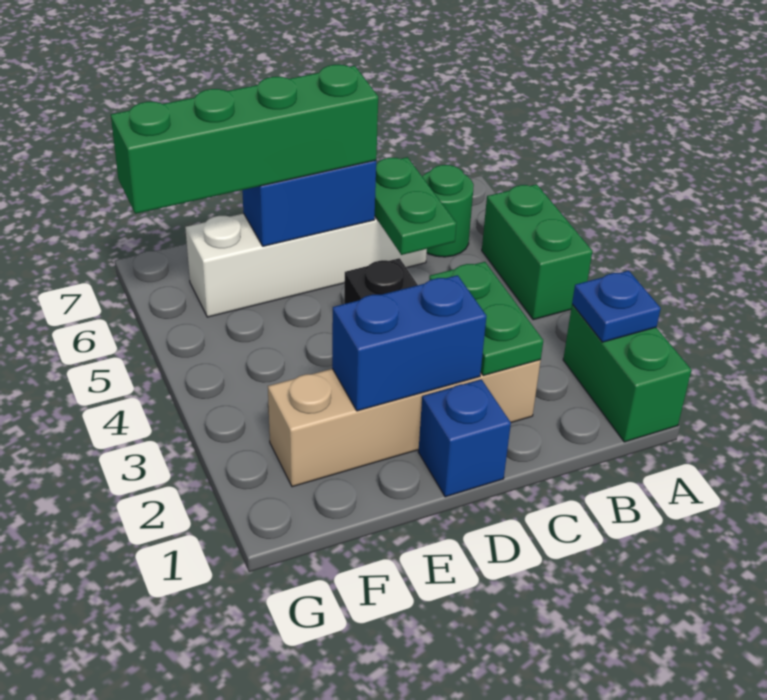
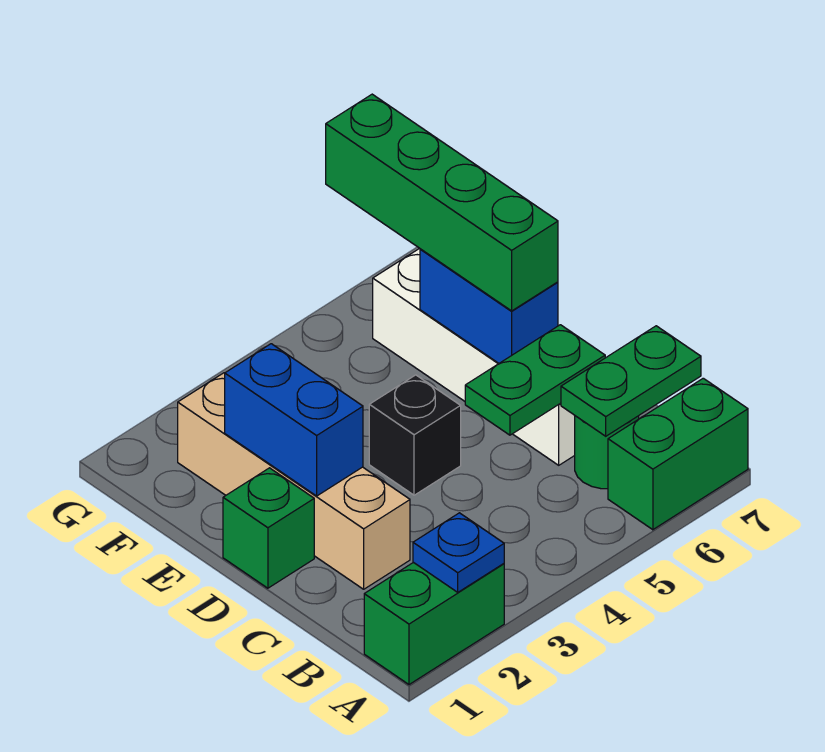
green brick A4:A5 level 1 -> green brick A6:A7 level 1
green plate C2:C3 level 2 -> green plate B6:B7 level 2
blue brick D1 level 1 -> green brick D1 level 1

